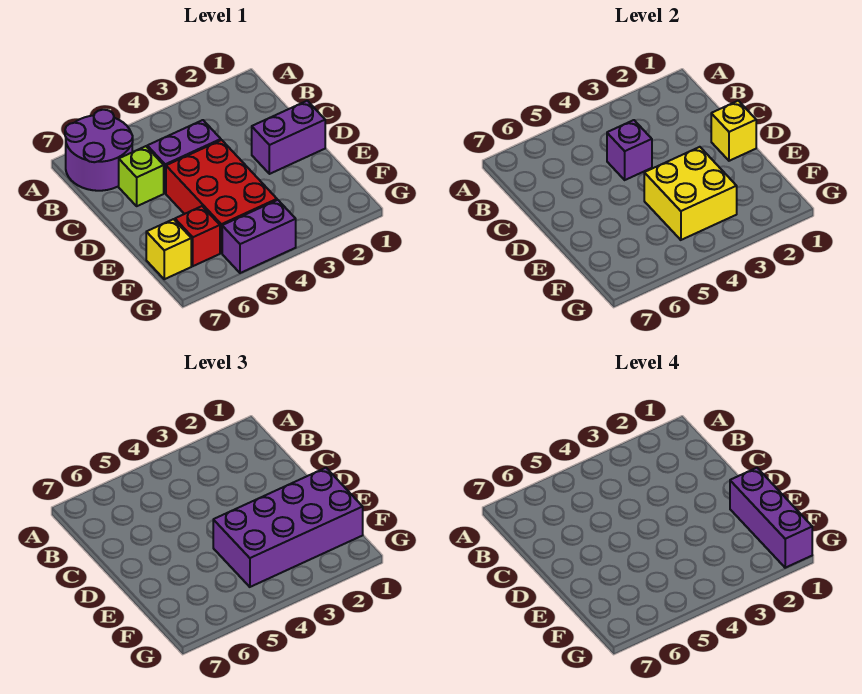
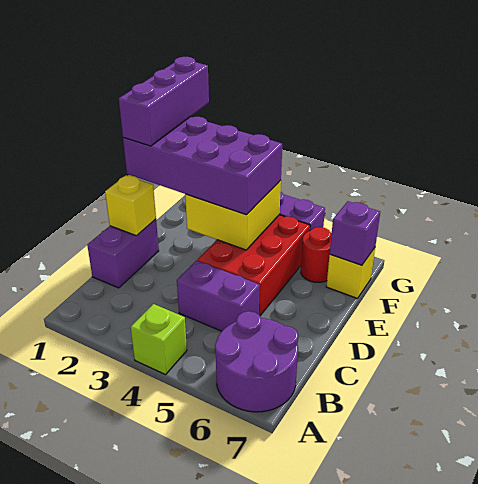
purple brick C4 level 2 -> purple brick F7 level 2
lime brick C6 level 1 -> lime brick A4 level 1
purple brick D1:D2 level 1 -> purple brick C1:D1 level 1
red brick F6 level 1 -> red round brick F6 level 1

